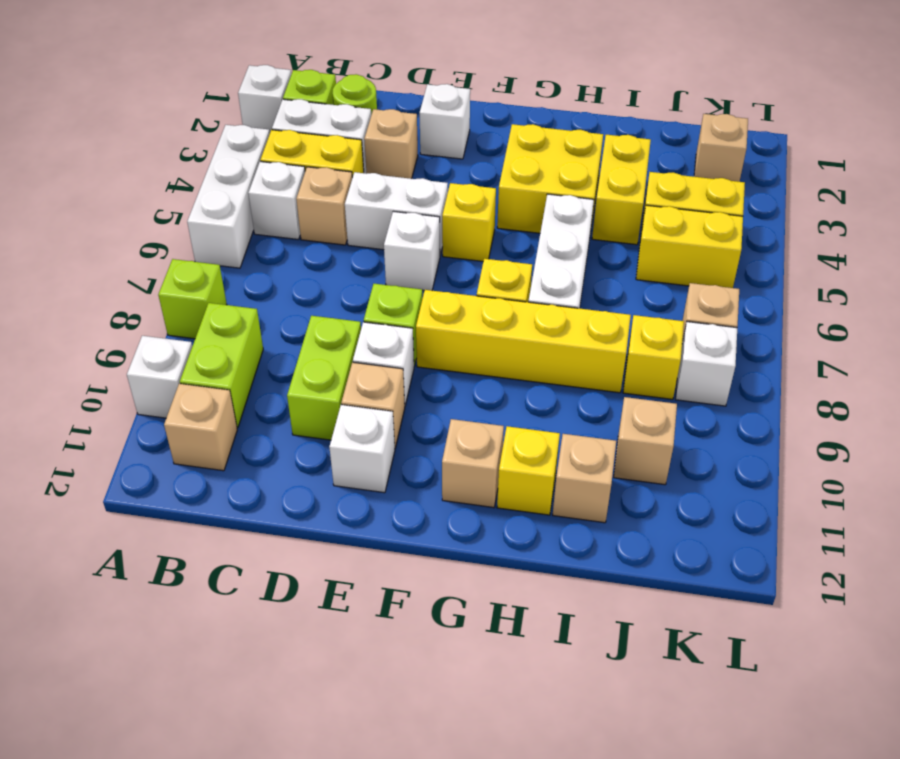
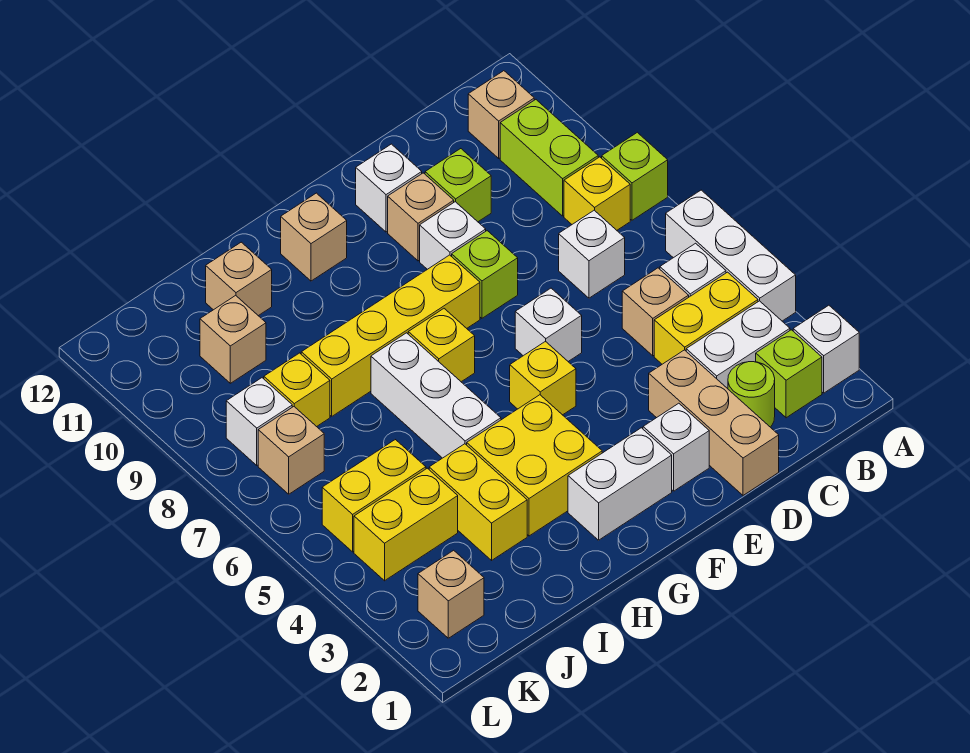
white brick A10 level 1 -> white brick C7 level 1
tan brick D3 level 1 -> tan brick D1:D3 level 1
white brick D5:E5 level 1 -> white brick F2:G2 level 1
lime brick D9:D10 level 1 -> lime brick D10 level 1
yellow brick H11 level 1 -> yellow brick B8 level 1

